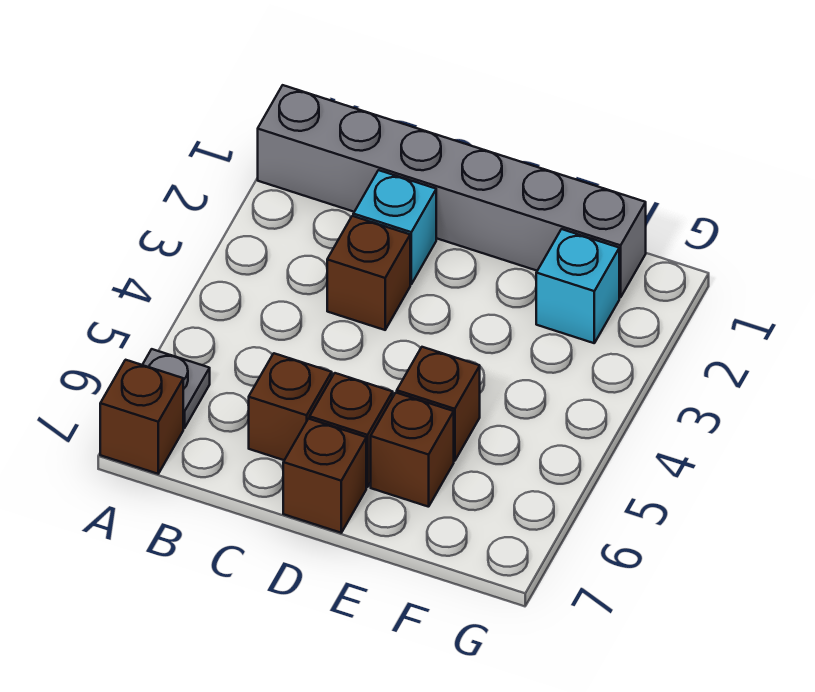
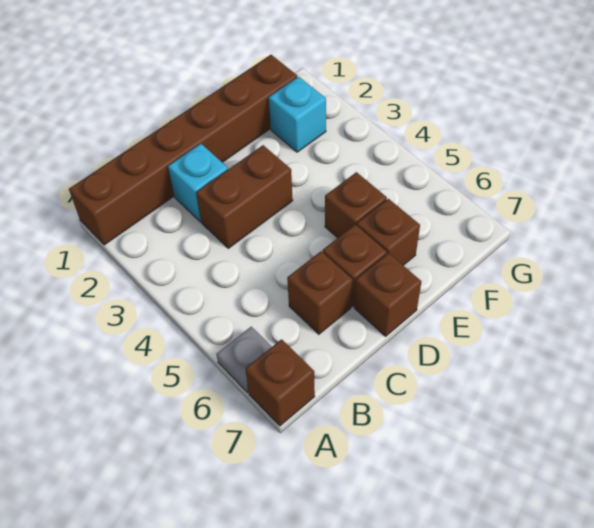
grey brick A1:F1 level 1 -> brown brick A1:F1 level 1
brown brick C3 level 1 -> brown brick C3:D3 level 1

